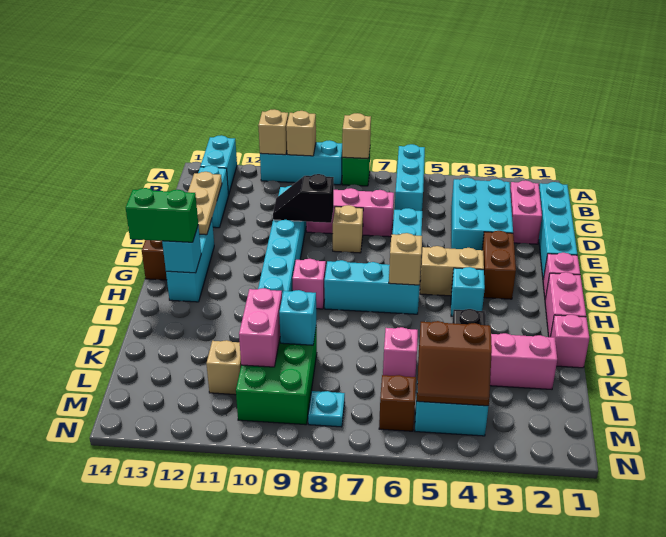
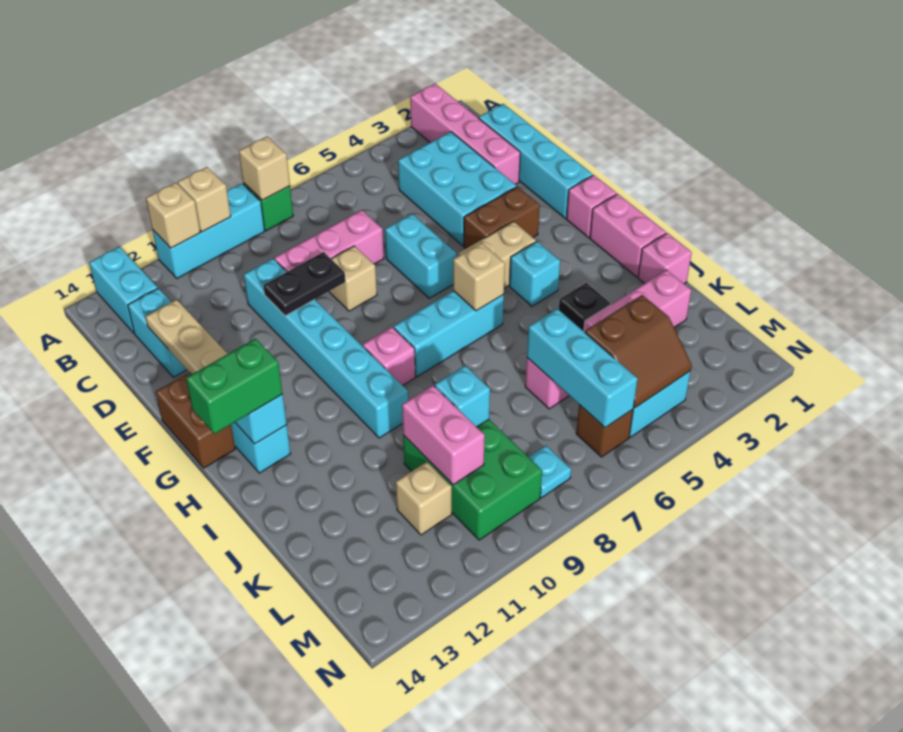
cyan brick A6:C6 level 1 -> cyan brick K6:M6 level 2
pink brick C2:D2 level 1 -> pink brick A2:D2 level 1
black slope E9:E10 level 2 top 9 -> black plate E9:E10 level 2
brown brick F3:G3 level 1 -> brown brick F3:F4 level 1

